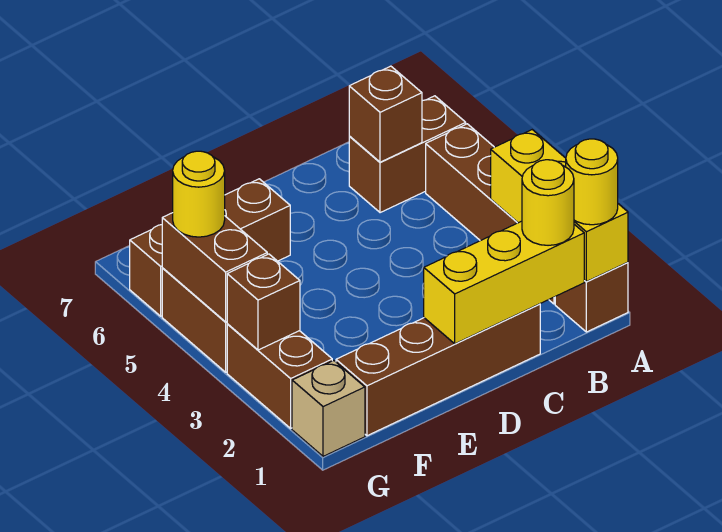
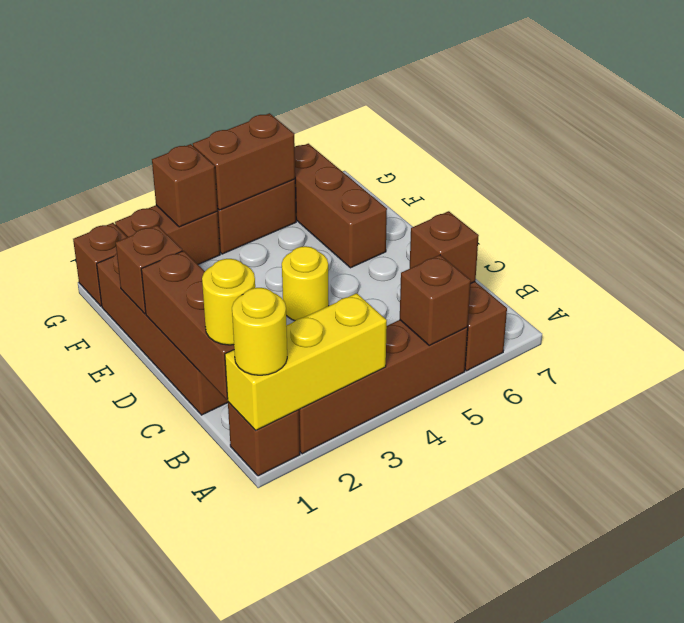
none -> brown brick A5 level 2
yellow brick B1:D1 level 2 -> brown brick B1:D1 level 2
none -> brown brick E1 level 2
tan brick G1 level 1 -> brown brick G1 level 1
yellow round brick G5 level 3 -> yellow round brick D4 level 1

